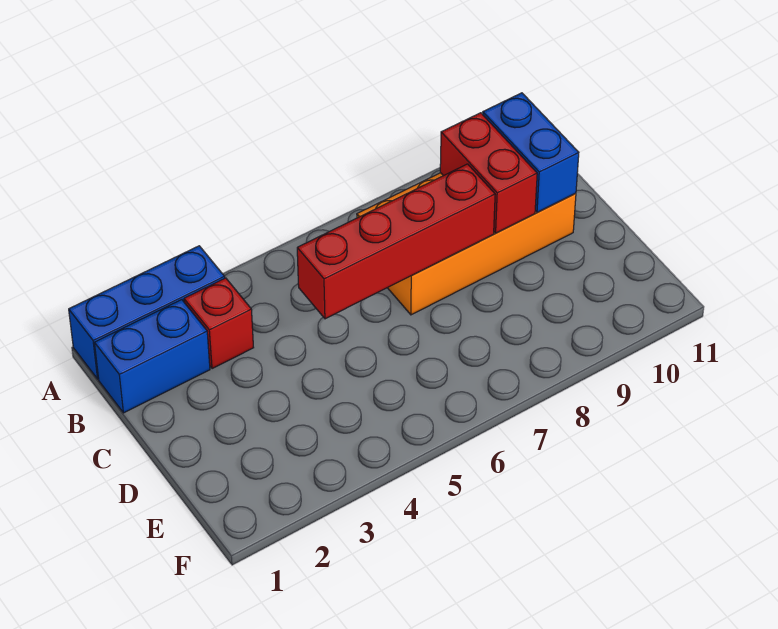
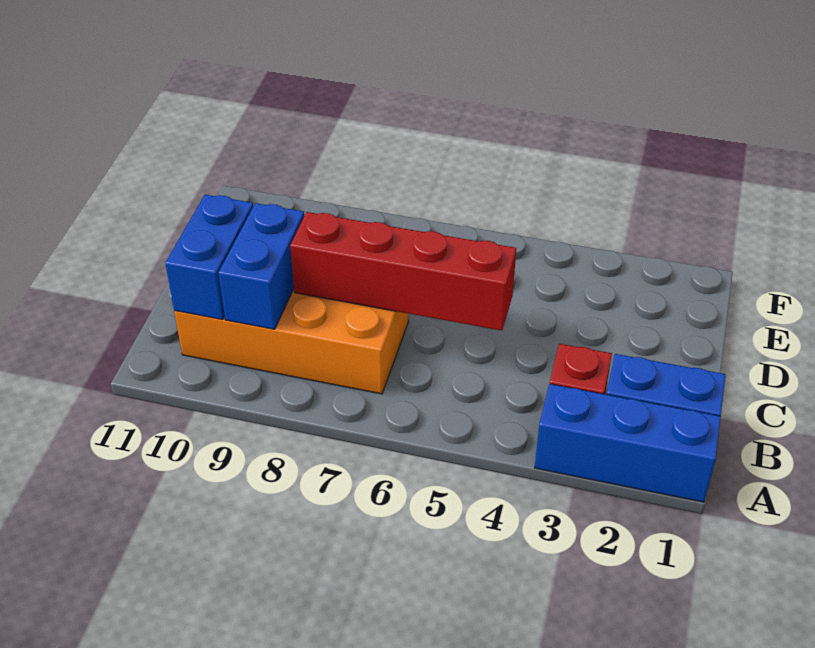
red brick B9:C9 level 2 -> blue brick B9:C9 level 2

